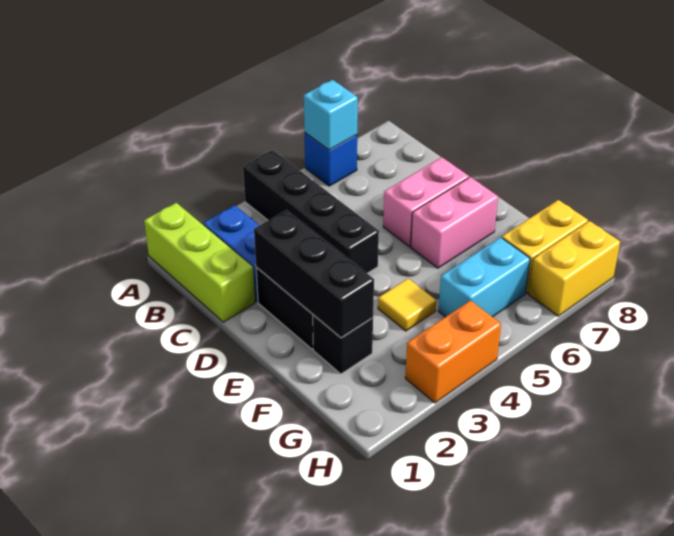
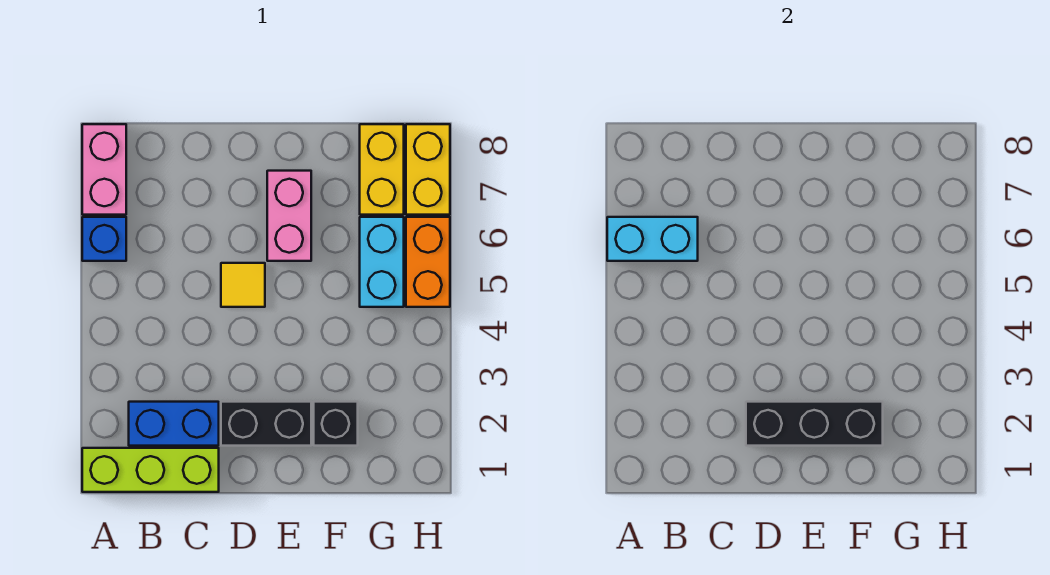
black brick A4:D4 level 1 -> none
cyan brick A6 level 2 -> cyan brick A6:B6 level 2
pink brick D6:D7 level 1 -> pink brick A7:A8 level 1
yellow tile F4 level 1 -> yellow tile D5 level 1
orange brick H3:H4 level 1 -> orange brick H5:H6 level 1

